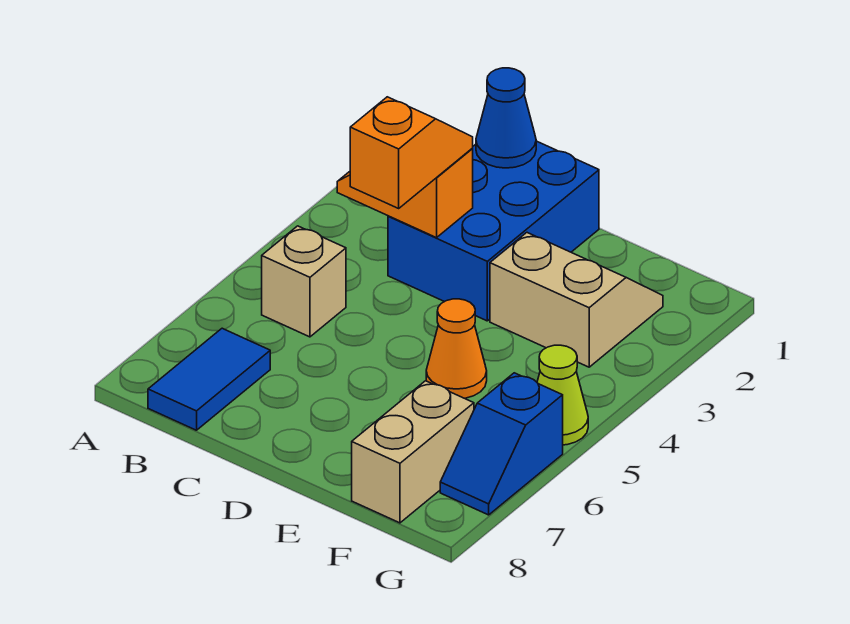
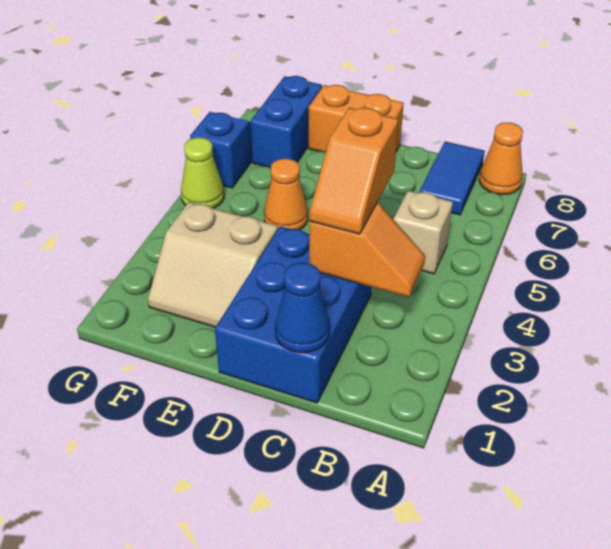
none -> orange cone A8 level 1
none -> orange brick D8:E8 level 1
tan brick F7:F8 level 1 -> blue brick F7:F8 level 1

